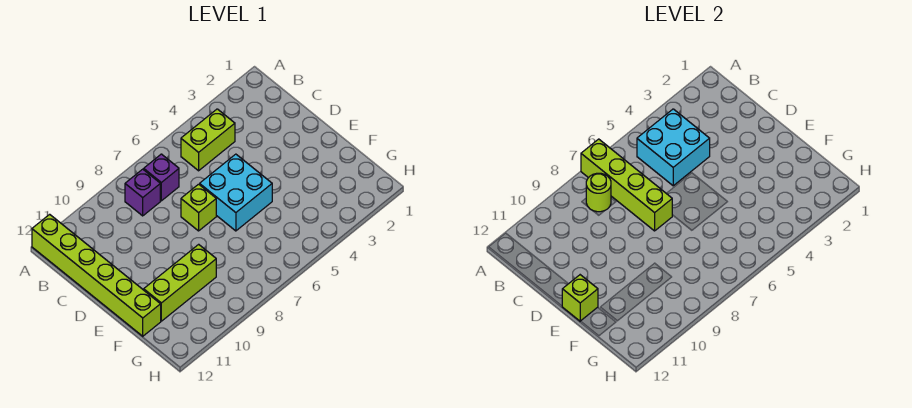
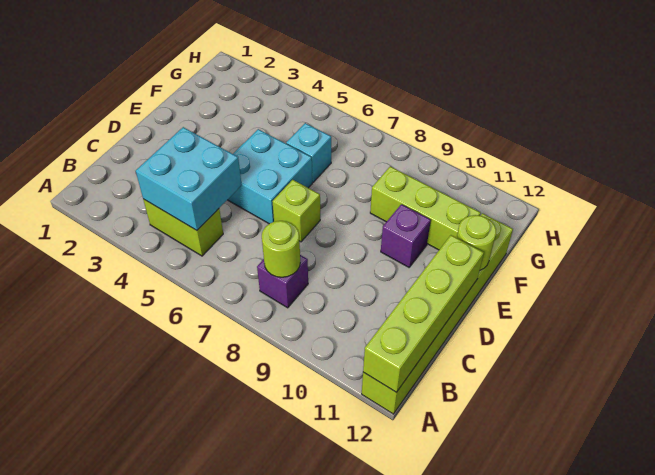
lime brick A7:D7 level 2 -> lime brick A12:D12 level 2
purple brick B7 level 1 -> purple brick E10 level 1
lime brick E12 level 2 -> lime round brick E12 level 2
none -> cyan brick F6 level 1

